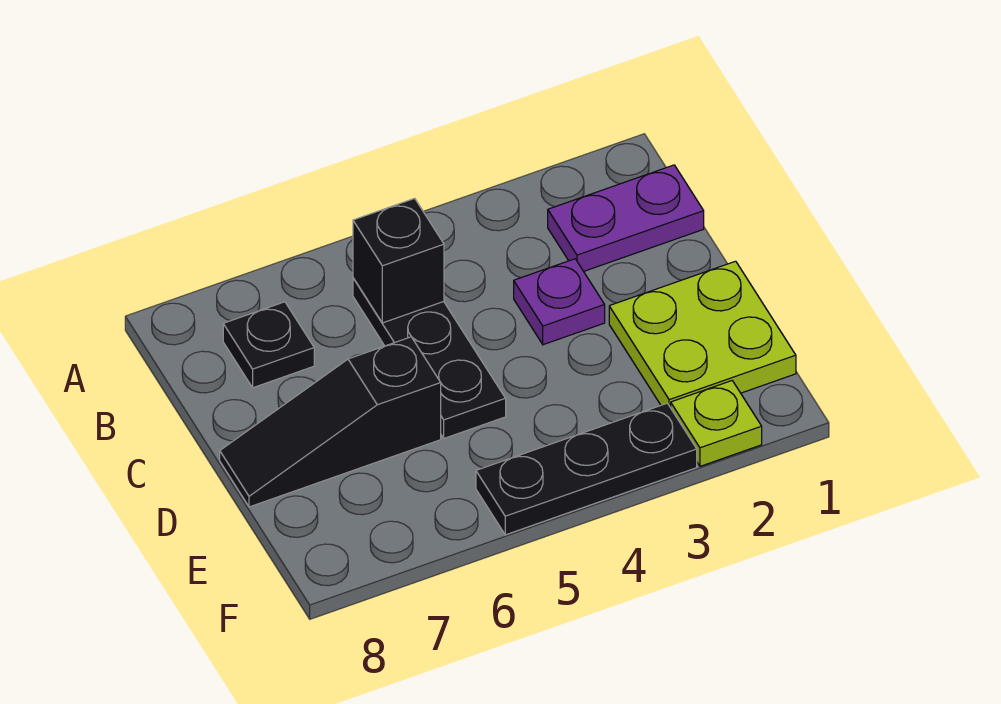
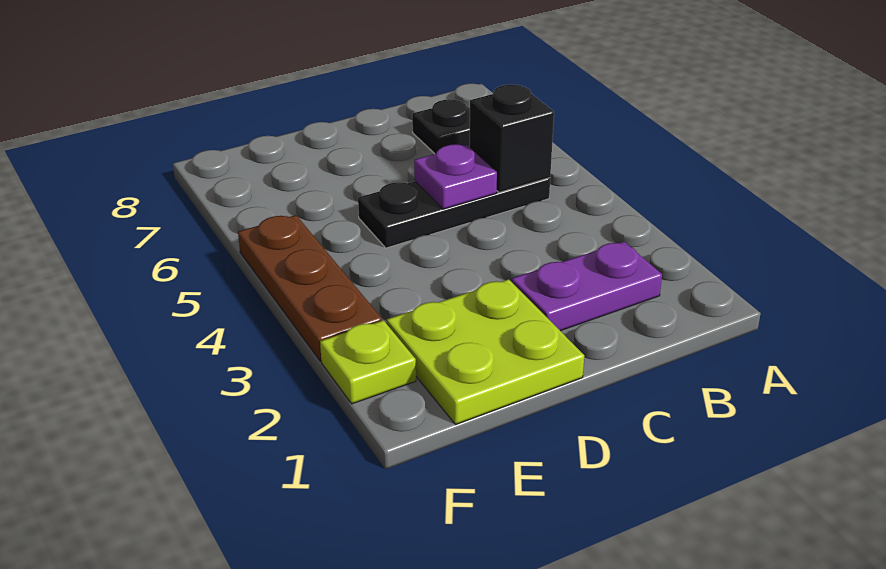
purple plate B1:B2 level 1 -> purple plate B2:C2 level 1
purple plate C3 level 1 -> purple plate C5 level 2
black slope D6:D8 level 1 top 6 -> none
black plate F3:F5 level 1 -> brown plate F3:F5 level 1

